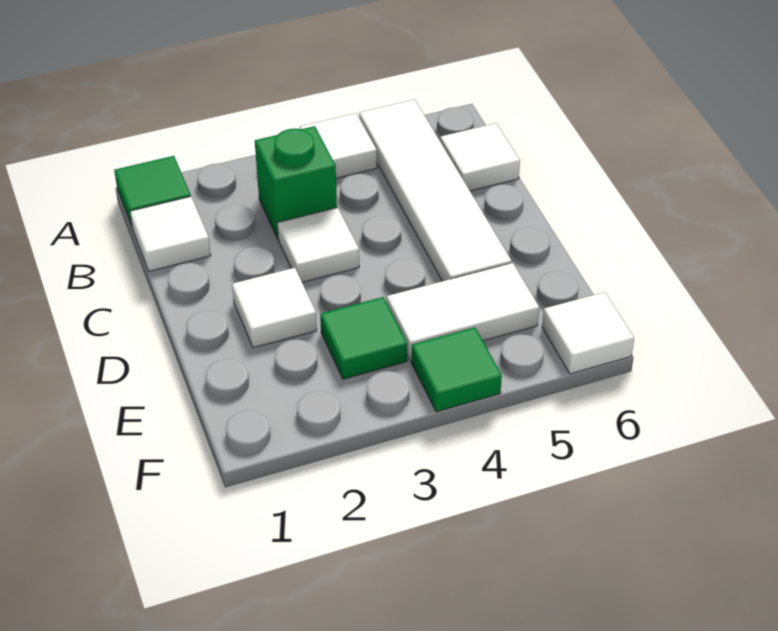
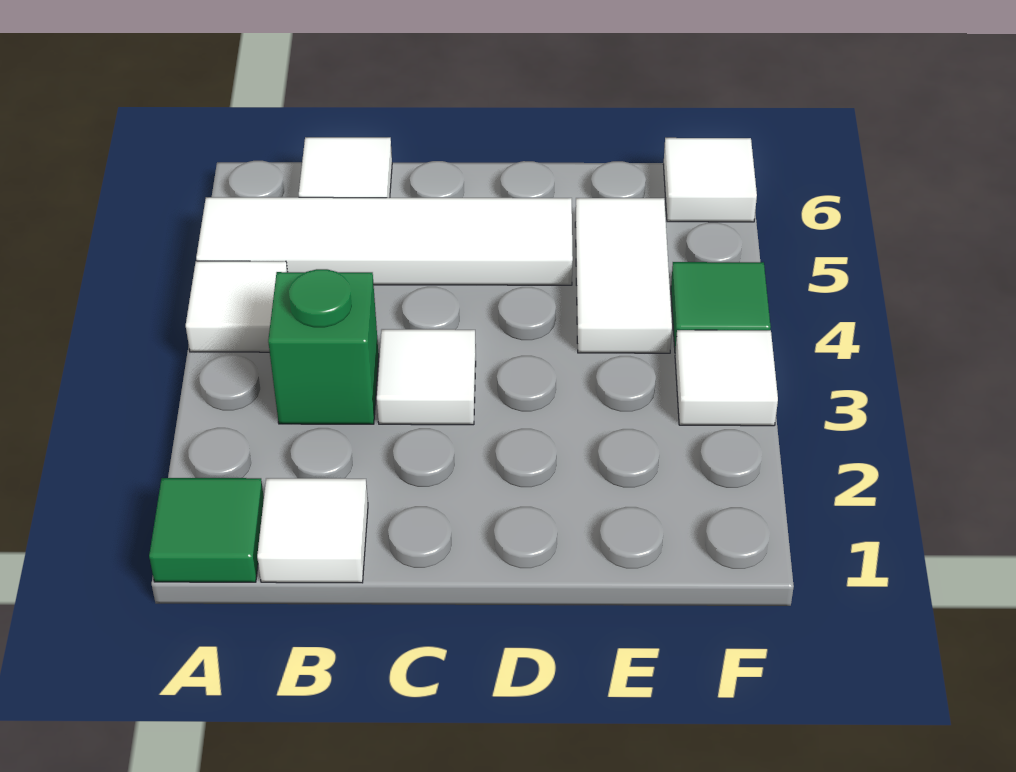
white tile D2 level 1 -> white tile F3 level 1
green tile E3 level 1 -> none

